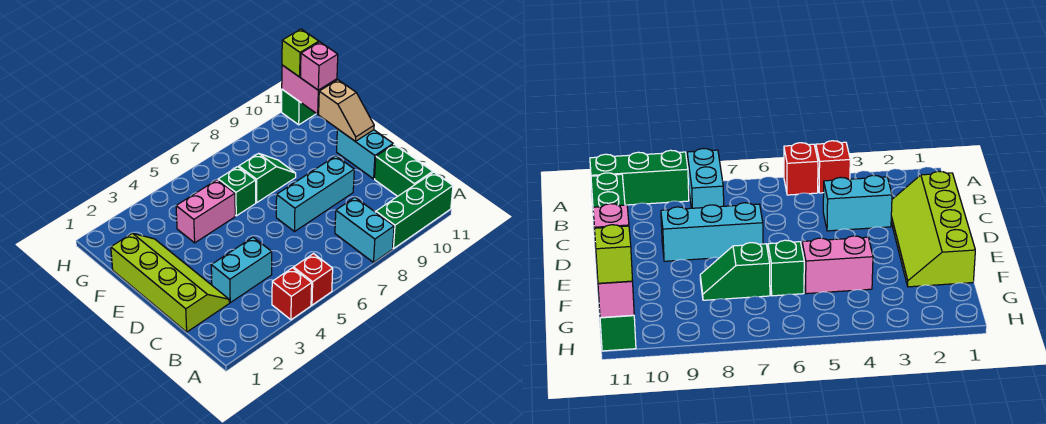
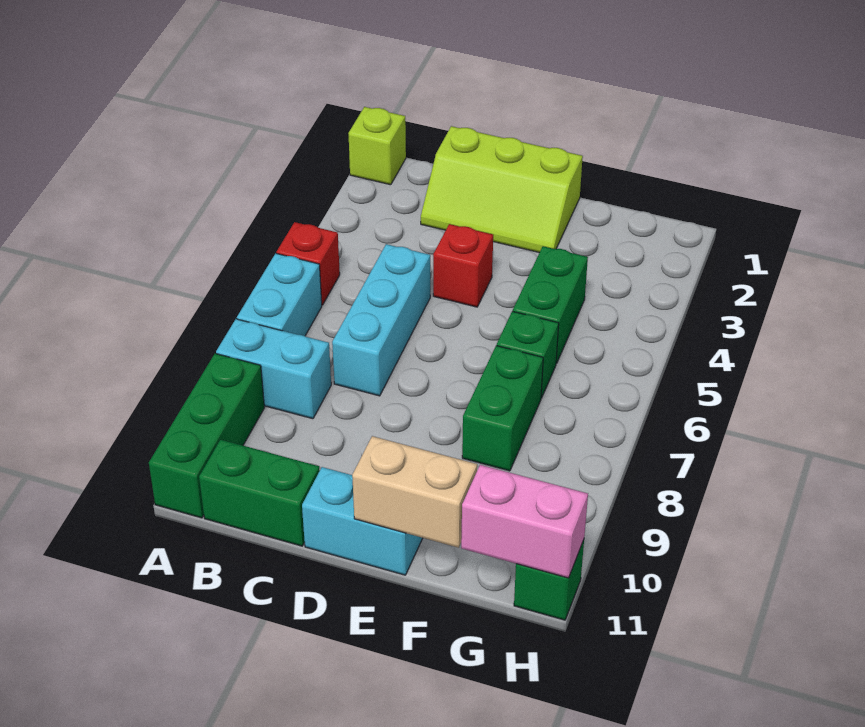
red brick A4 level 1 -> red brick D4 level 1
lime slope C1:F2 level 1 top 1 -> lime slope C1:E2 level 1 top 1
cyan brick C3:C4 level 1 -> cyan brick A6:A7 level 1
cyan brick D7:D9 level 1 -> cyan brick C5:C7 level 1
tan slope E11:F11 level 2 top F -> tan brick E11:F11 level 2
pink brick F4:F5 level 1 -> green brick F4:F5 level 1
green slope F7:F8 level 1 top 7 -> green brick F7:F8 level 1
pink brick G11 level 3 -> none
lime brick H11 level 3 -> lime brick A1 level 1

